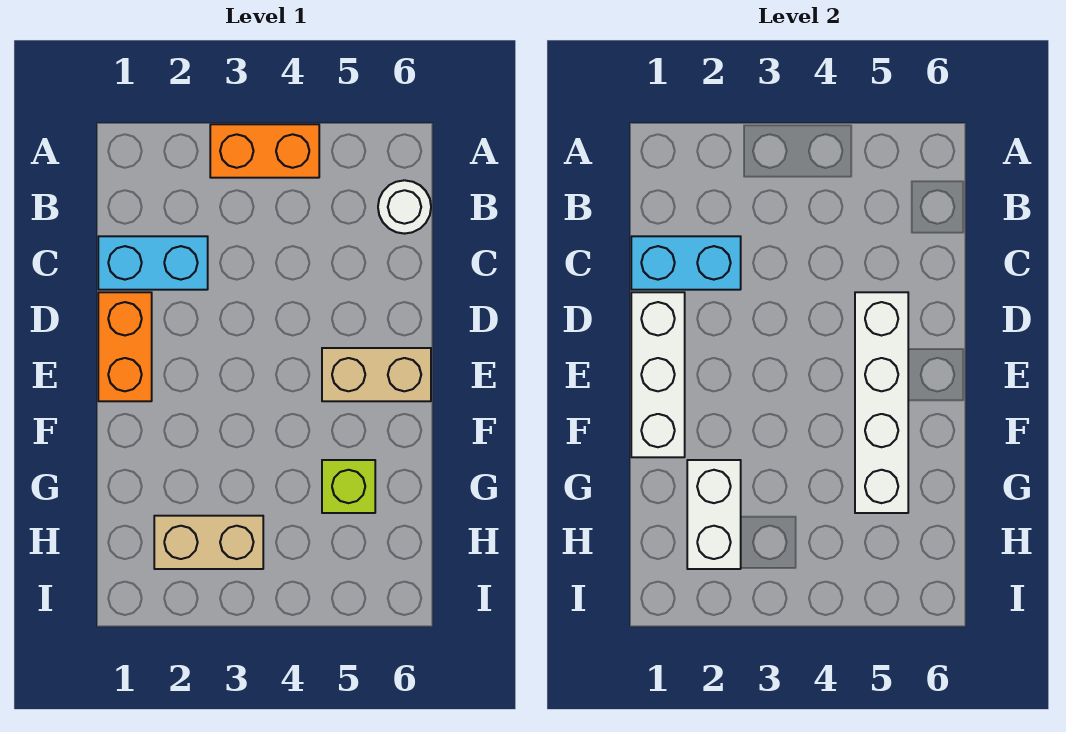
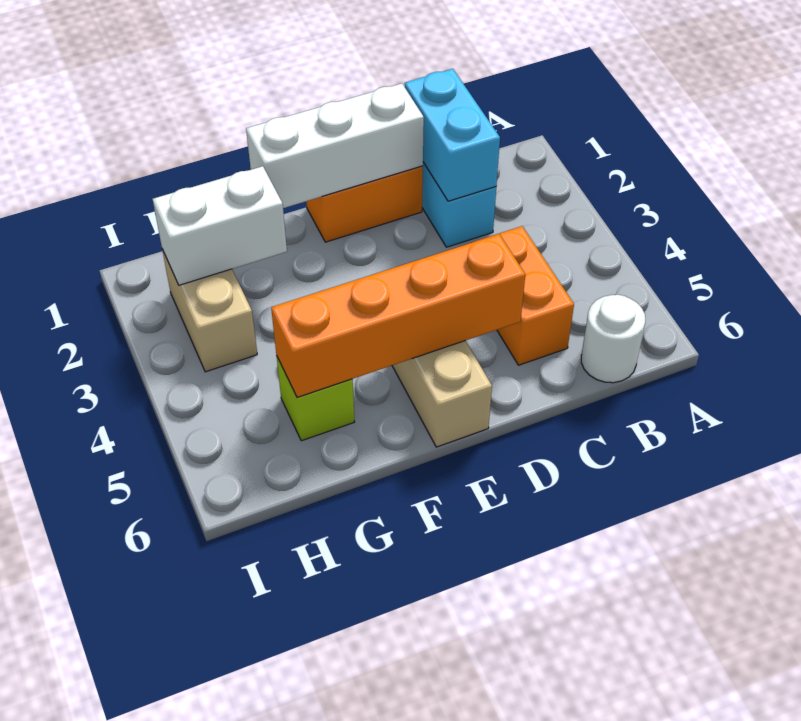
orange brick A3:A4 level 1 -> orange brick C4:C5 level 1
white brick D5:G5 level 2 -> orange brick D5:G5 level 2

